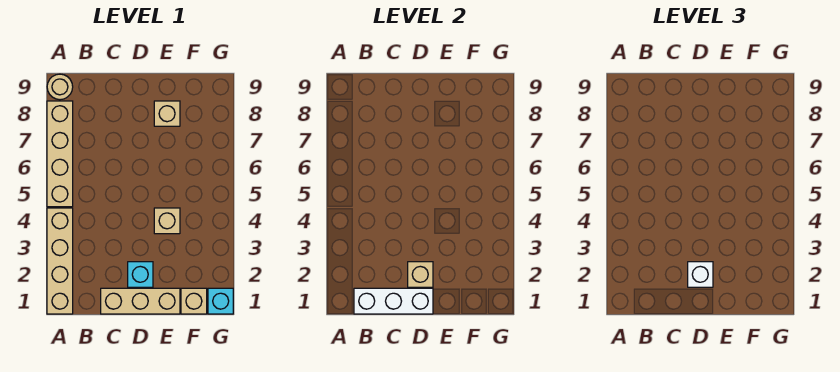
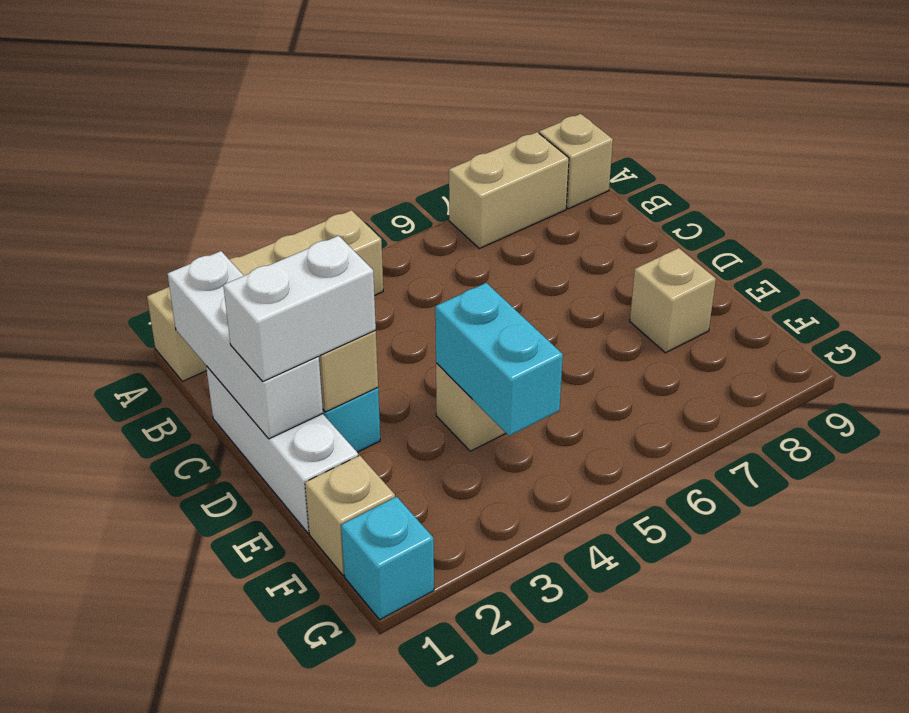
tan brick A5:A8 level 1 -> tan brick A7:A8 level 1
tan round brick A9 level 1 -> tan brick A9 level 1
tan brick C1:E1 level 1 -> white brick C1:E1 level 1
white brick D2 level 3 -> white brick D1:D2 level 3
none -> cyan brick E4:F4 level 2

